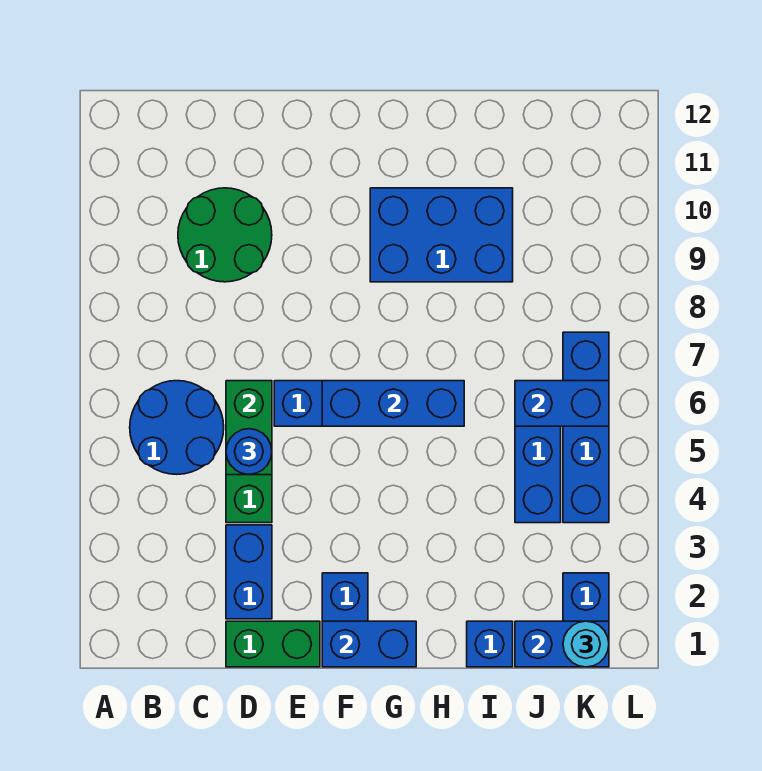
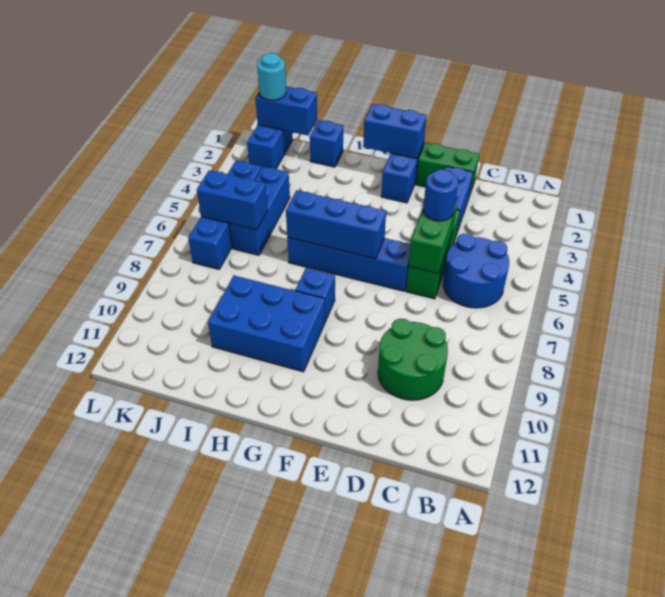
none -> blue brick G8 level 1

